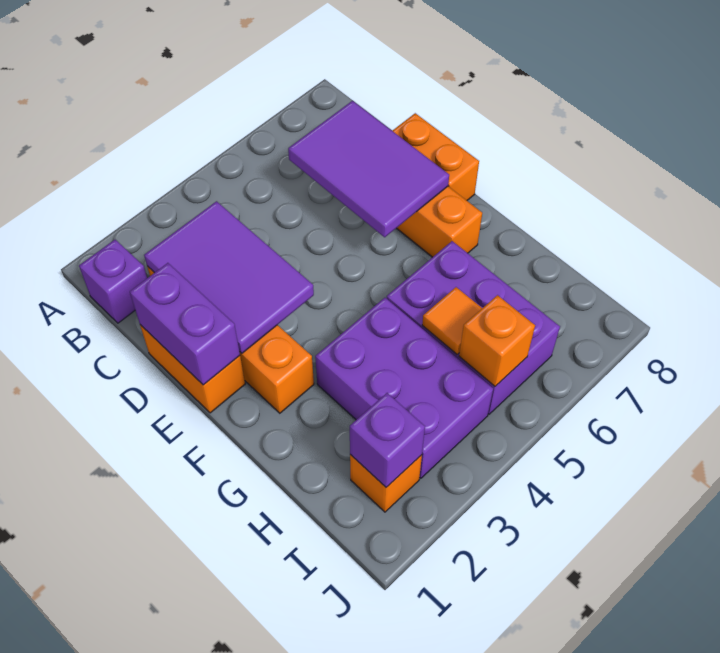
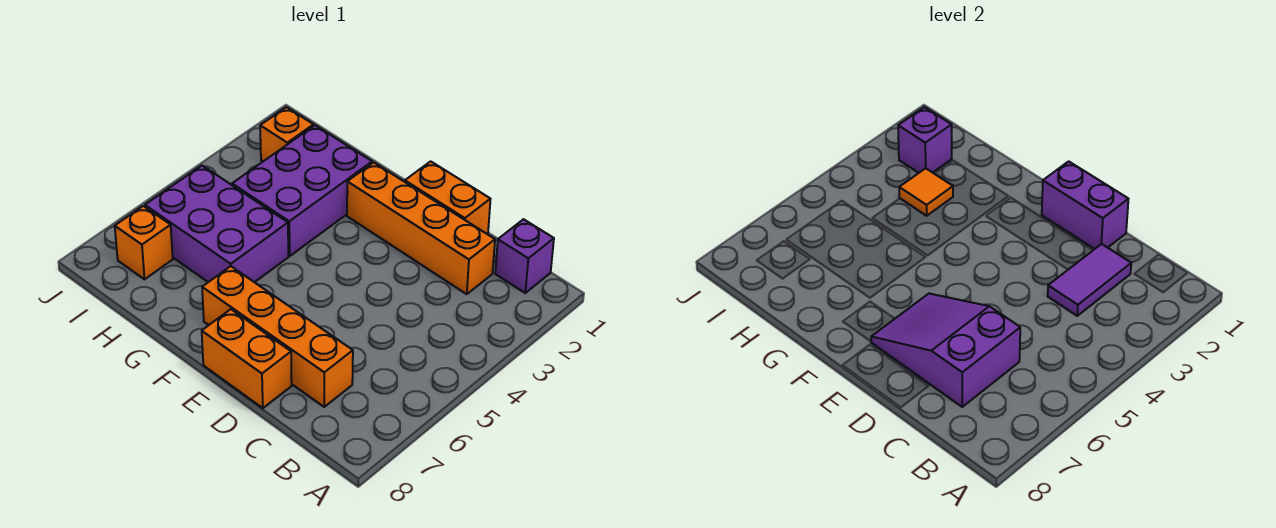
purple tile C2:E3 level 2 -> purple tile C2:C3 level 2
purple tile C6:E7 level 2 -> purple slope C6:E7 level 2 top C
purple brick G3:I4 level 1 -> purple brick G2:H4 level 1
orange tile H5 level 2 -> orange tile H3 level 2
orange brick I5 level 2 -> orange brick I7 level 1

